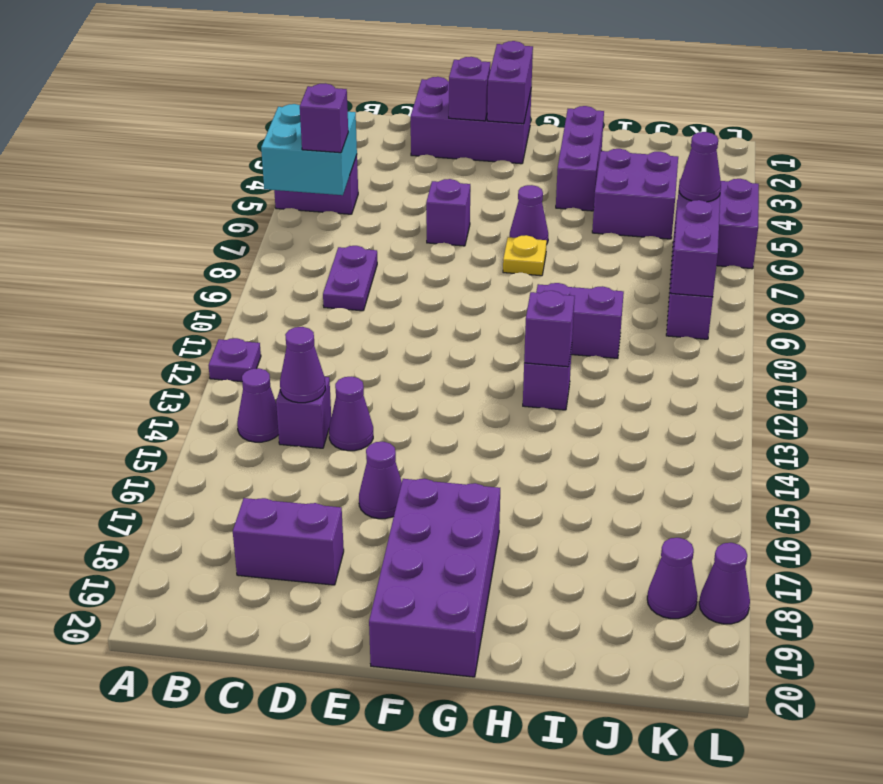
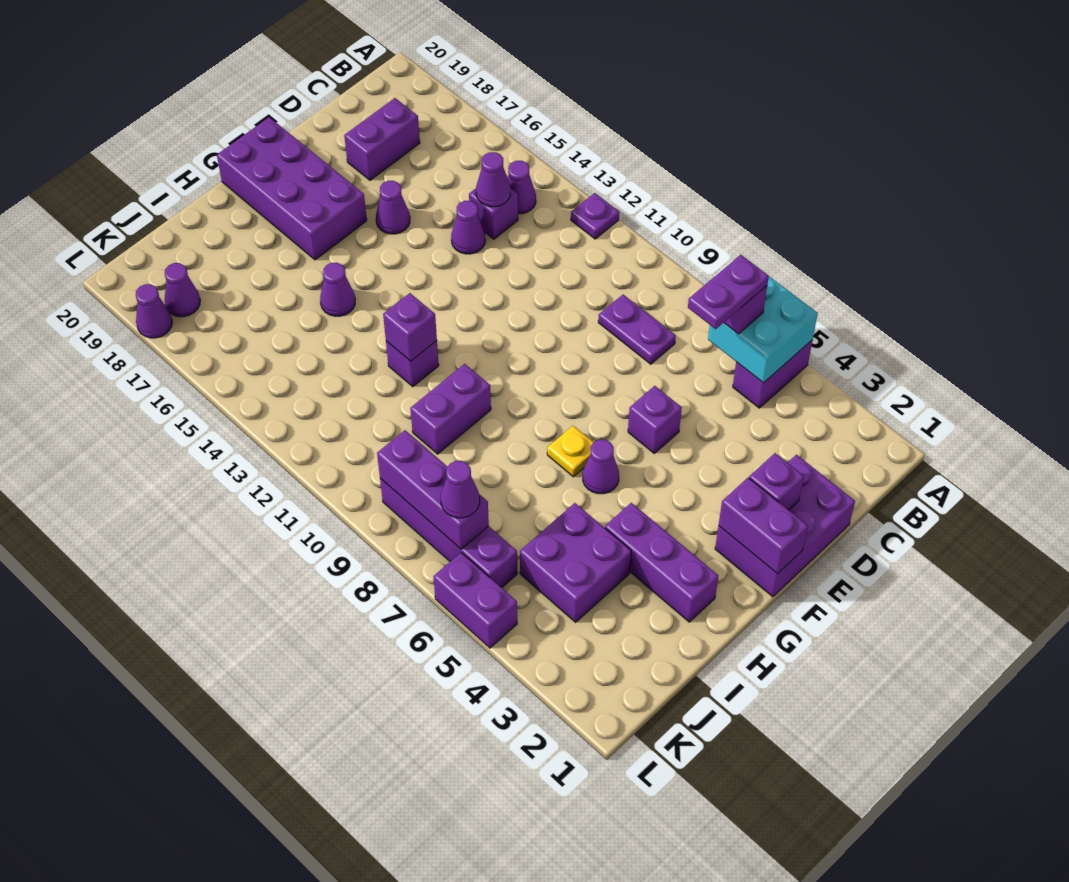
none -> purple plate B6:C6 level 4
none -> purple cone H15 level 1

